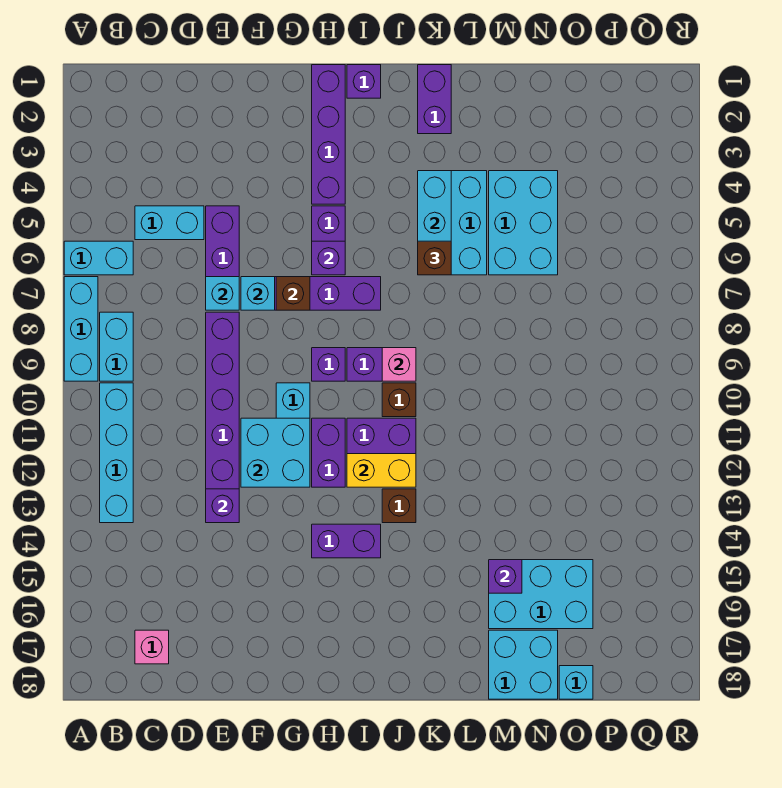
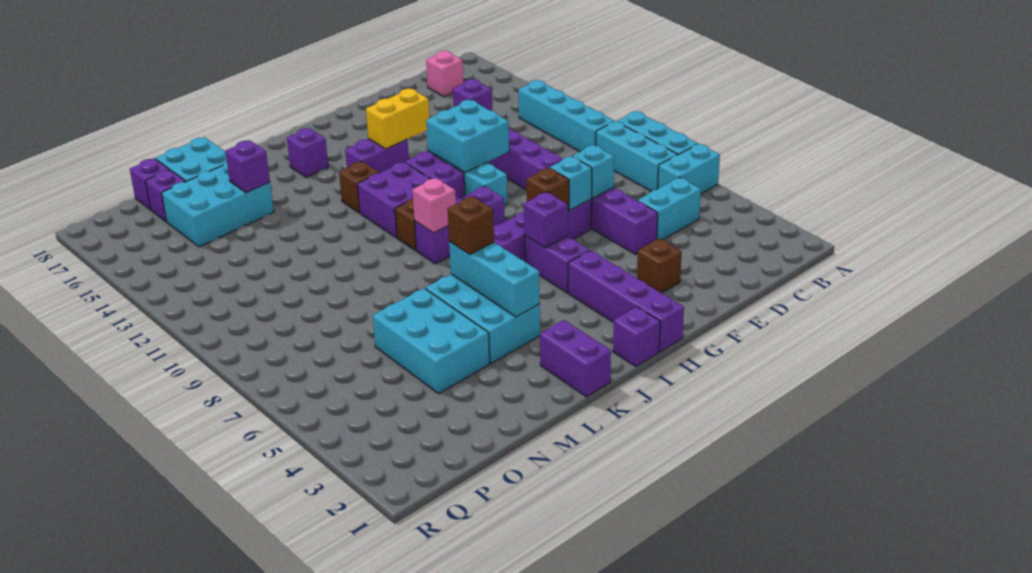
cyan brick B8:B9 level 1 -> cyan brick B7:B9 level 1
none -> brown brick F3 level 1
yellow brick I12:J12 level 2 -> yellow brick G14:H14 level 2
none -> purple brick J16 level 1
none -> purple brick O17 level 1
cyan brick O18 level 1 -> purple brick O18 level 1

